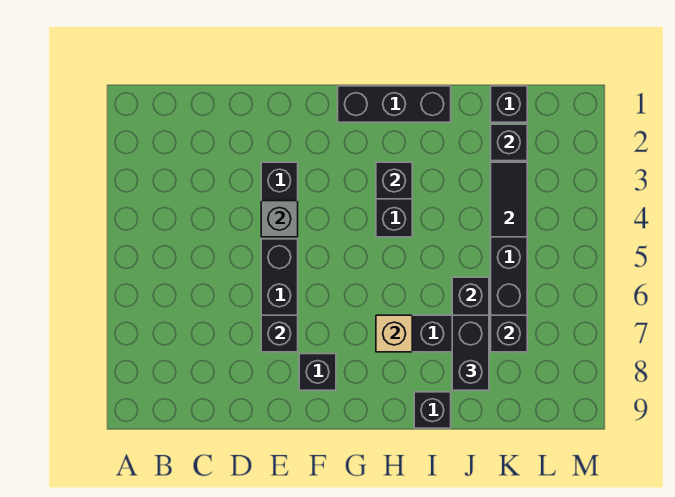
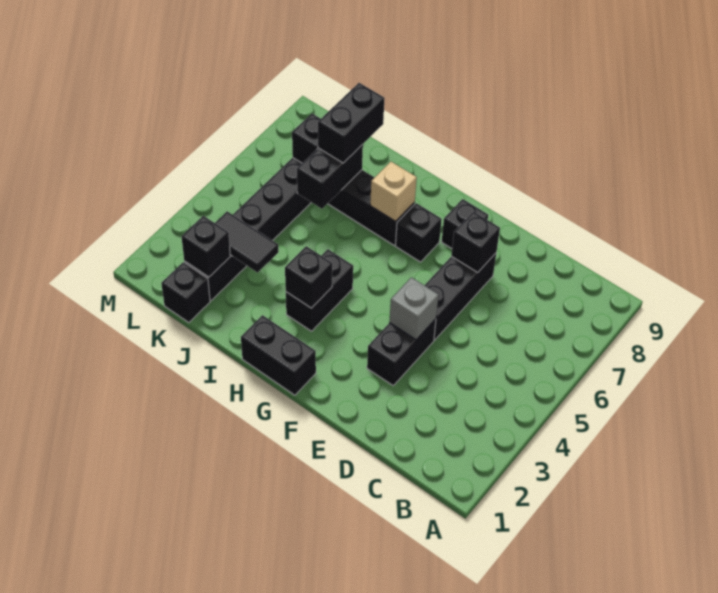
black brick G1:I1 level 1 -> black brick G1:H1 level 1
black brick I9 level 1 -> black brick G7 level 1
black tile K3:K4 level 2 -> black tile J3:K3 level 2

